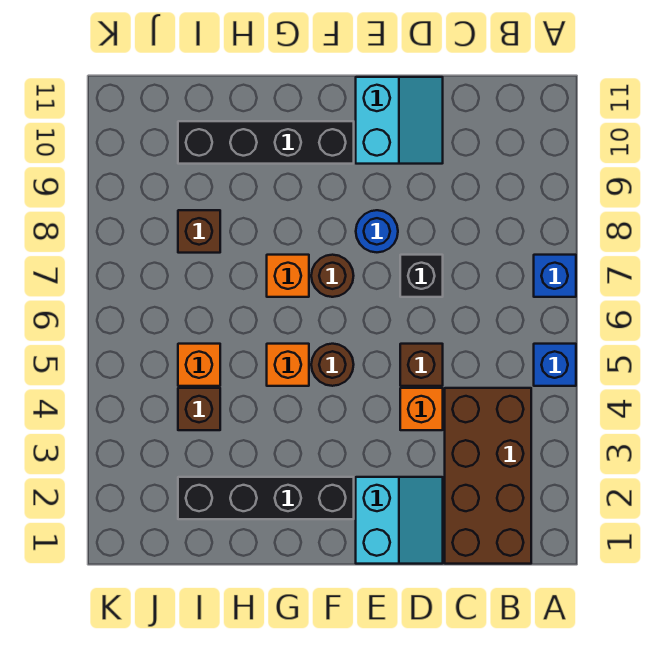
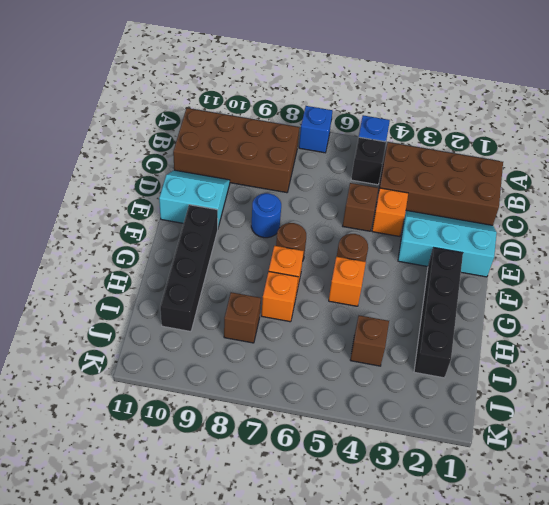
none -> brown brick B8:C11 level 1
cyan slope D1:E2 level 1 top E -> cyan slope D1:E3 level 1 top E
black brick D7 level 1 -> black brick B5 level 1
orange brick I5 level 1 -> orange brick H7 level 1

